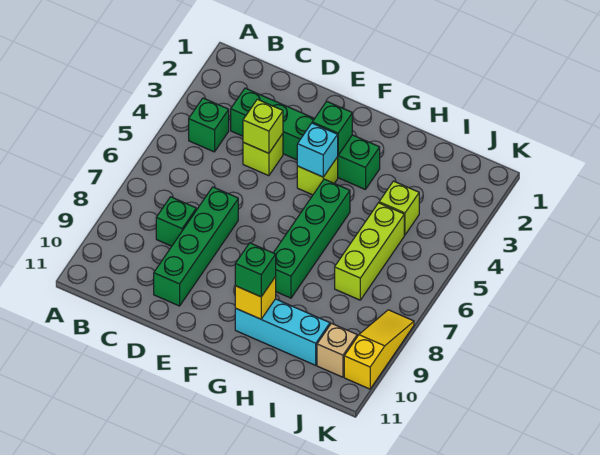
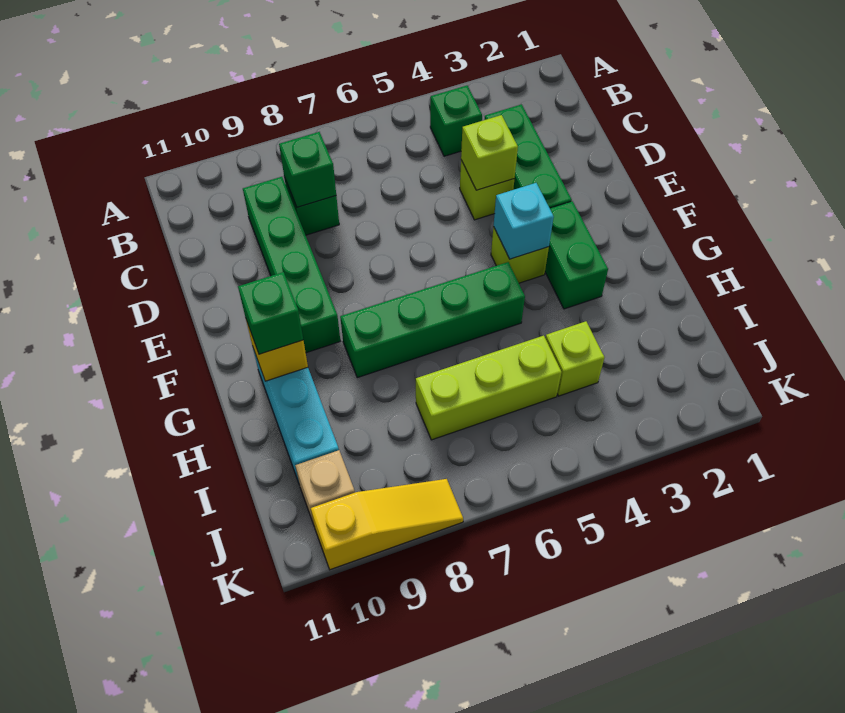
green brick D7:D10 level 1 -> green brick C9:F9 level 1
green brick F3 level 2 -> green brick C8 level 2

